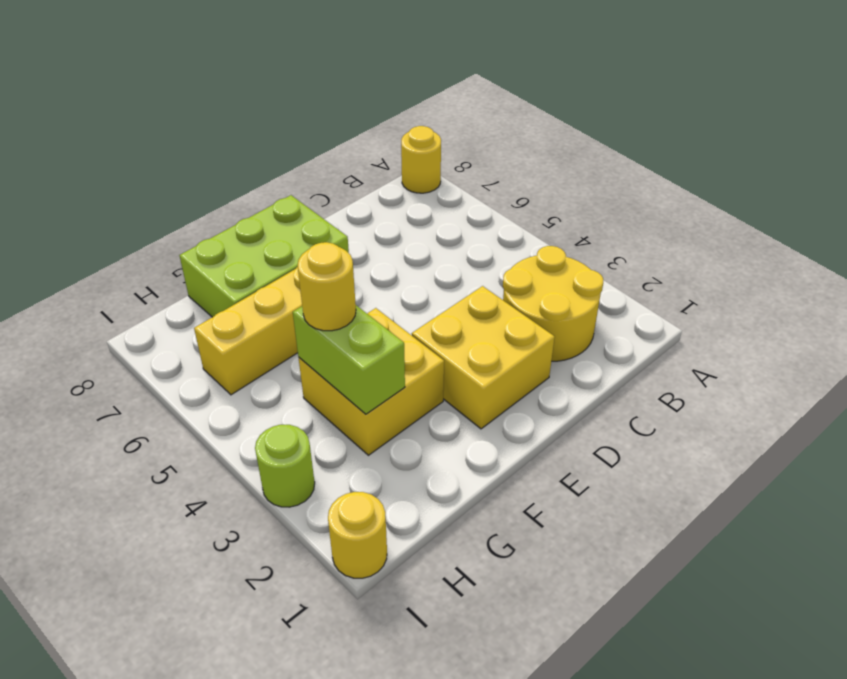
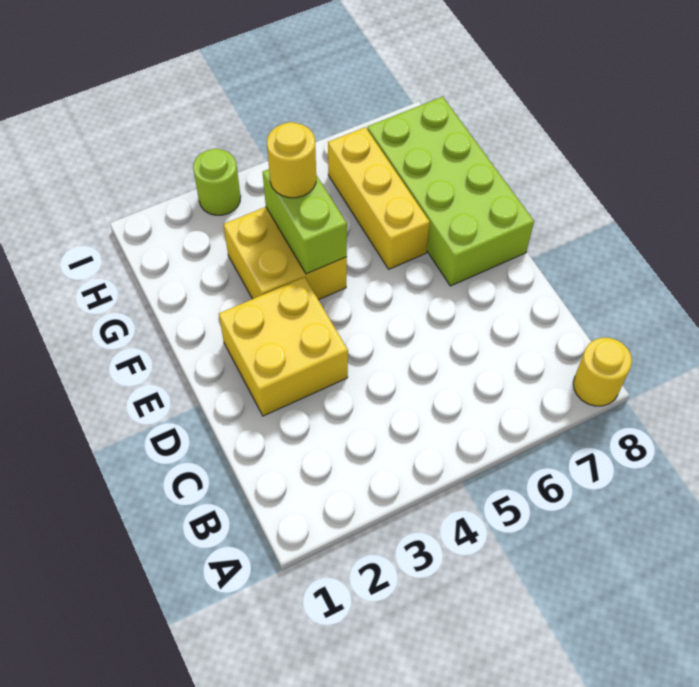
yellow round brick B2:C3 level 1 -> none
lime brick E7:G8 level 1 -> lime brick E7:H8 level 1
lime brick G3:G4 level 2 -> lime brick F4:G4 level 2
yellow round brick I1 level 1 -> none

